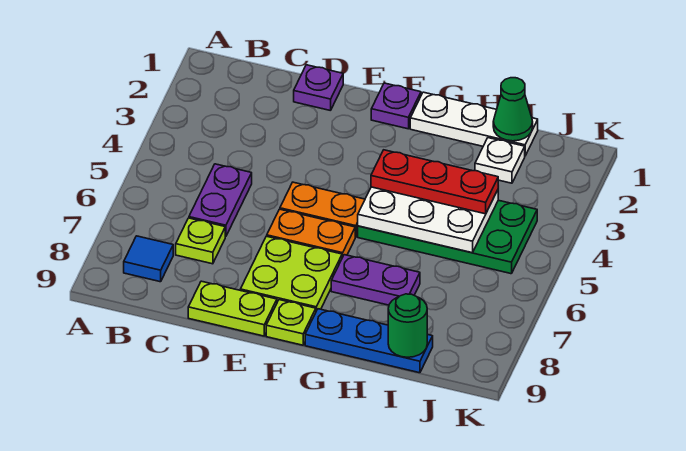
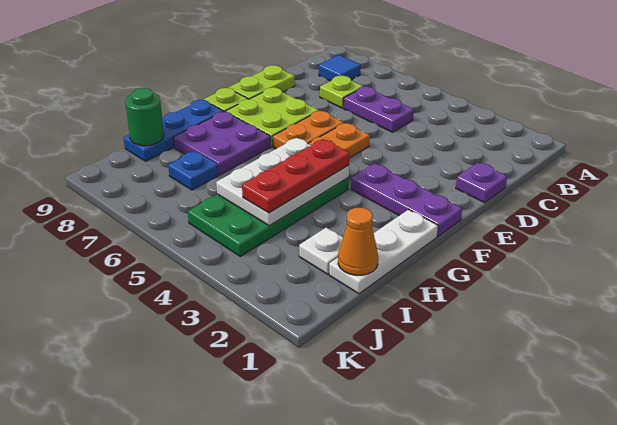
purple plate F1 level 1 -> purple plate F1:F3 level 1
purple plate G7:H7 level 1 -> purple plate G7:H8 level 1
green cone I1 level 2 -> orange cone I1 level 2
none -> blue plate I7 level 1

